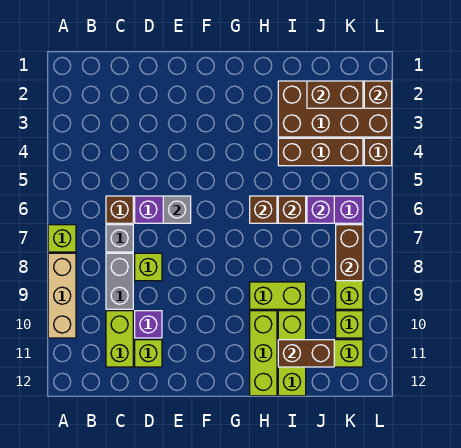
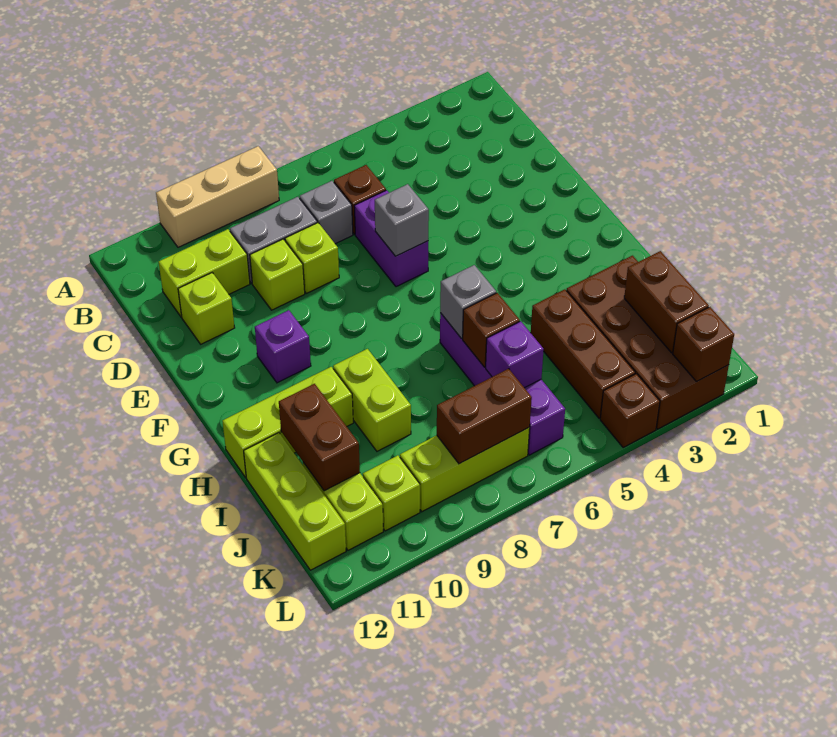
lime brick A7 level 1 -> lime brick D9 level 1
purple brick D10 level 1 -> purple brick F10 level 1
brown brick H6 level 2 -> grey brick H6 level 2
lime brick I10:I12 level 1 -> lime brick I12:K12 level 1

